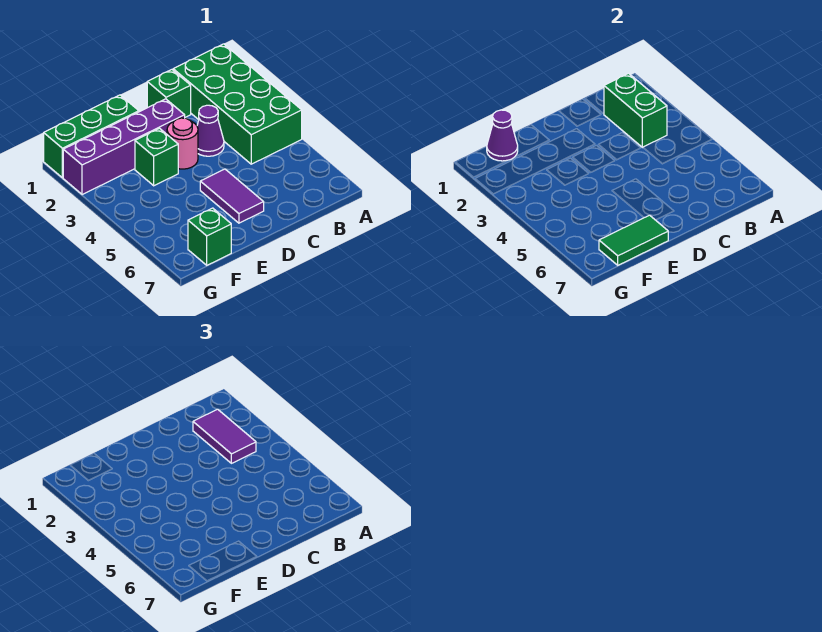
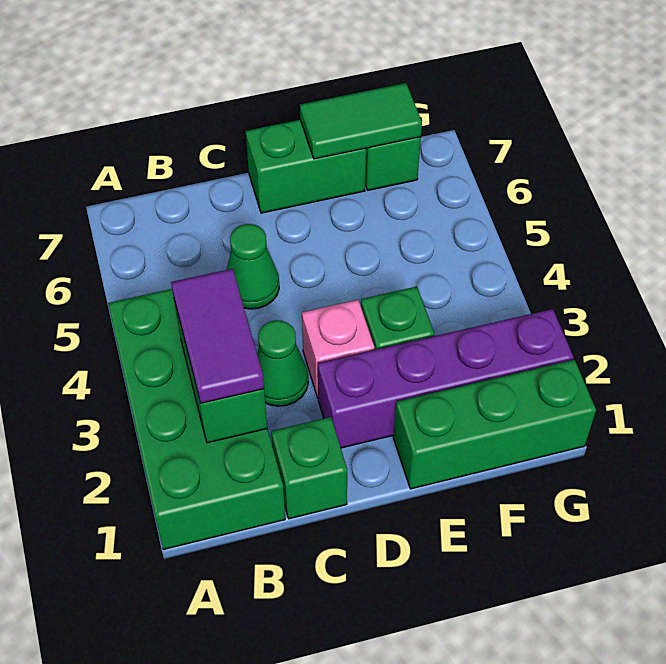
purple cone C3 level 1 -> green cone C3 level 1
none -> green cone C5 level 1
pink round brick D3 level 1 -> pink brick D3 level 1
purple tile D5:D6 level 1 -> none
none -> green brick D7:E7 level 1
purple cone F1 level 2 -> none

